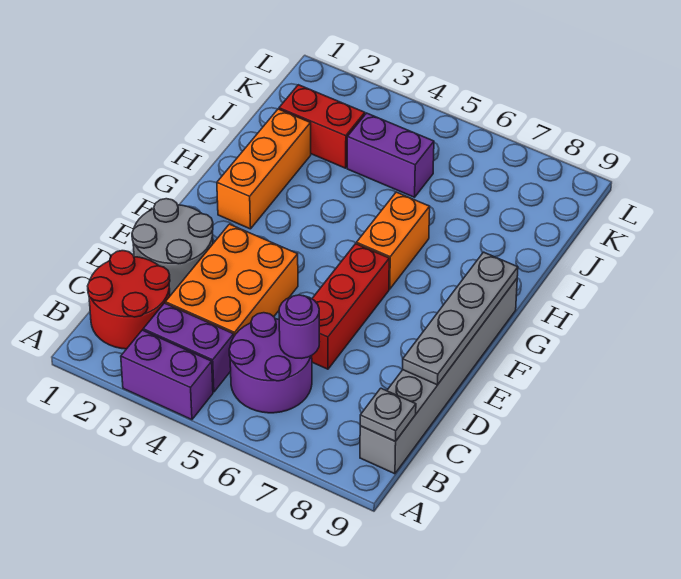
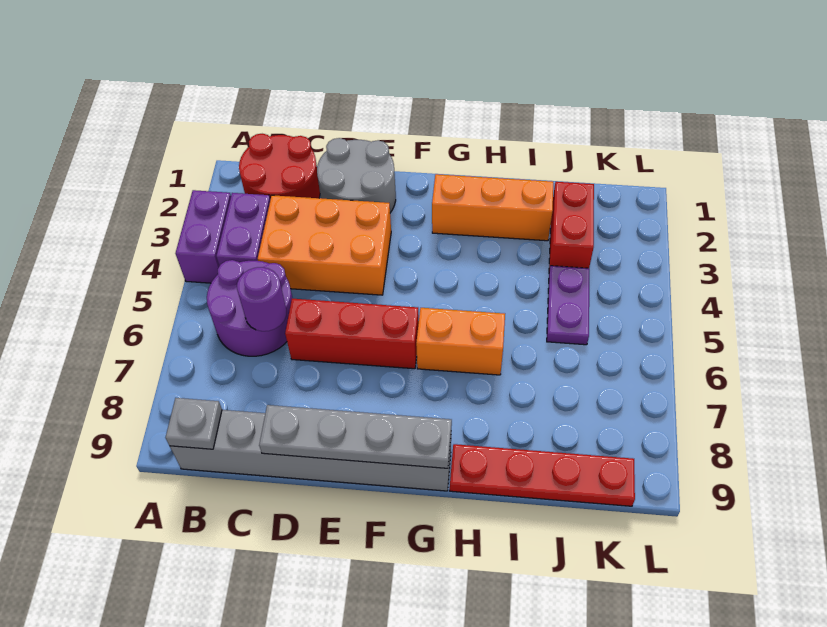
none -> red plate H9:K9 level 1
purple brick J4:J5 level 1 -> purple plate J4:J5 level 1

